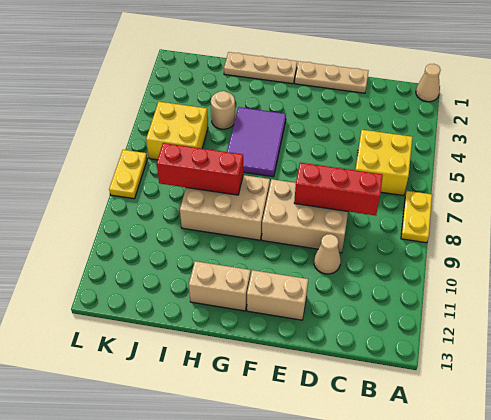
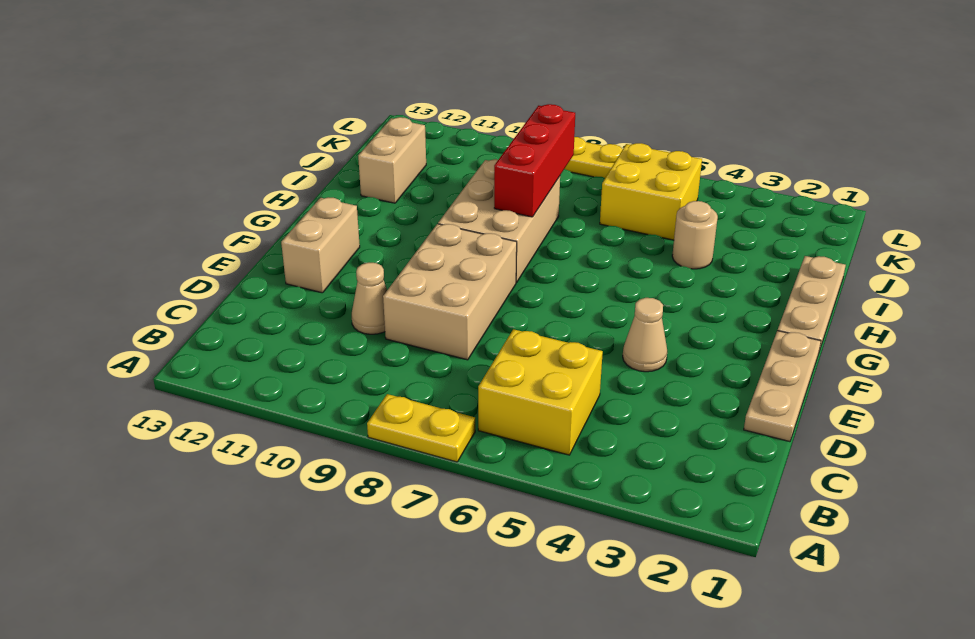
tan cone A1 level 1 -> tan cone E4 level 1
red brick C8:E8 level 2 -> none
purple tile G4:H6 level 1 -> none
tan brick G12:H12 level 1 -> tan brick I12:J12 level 1

